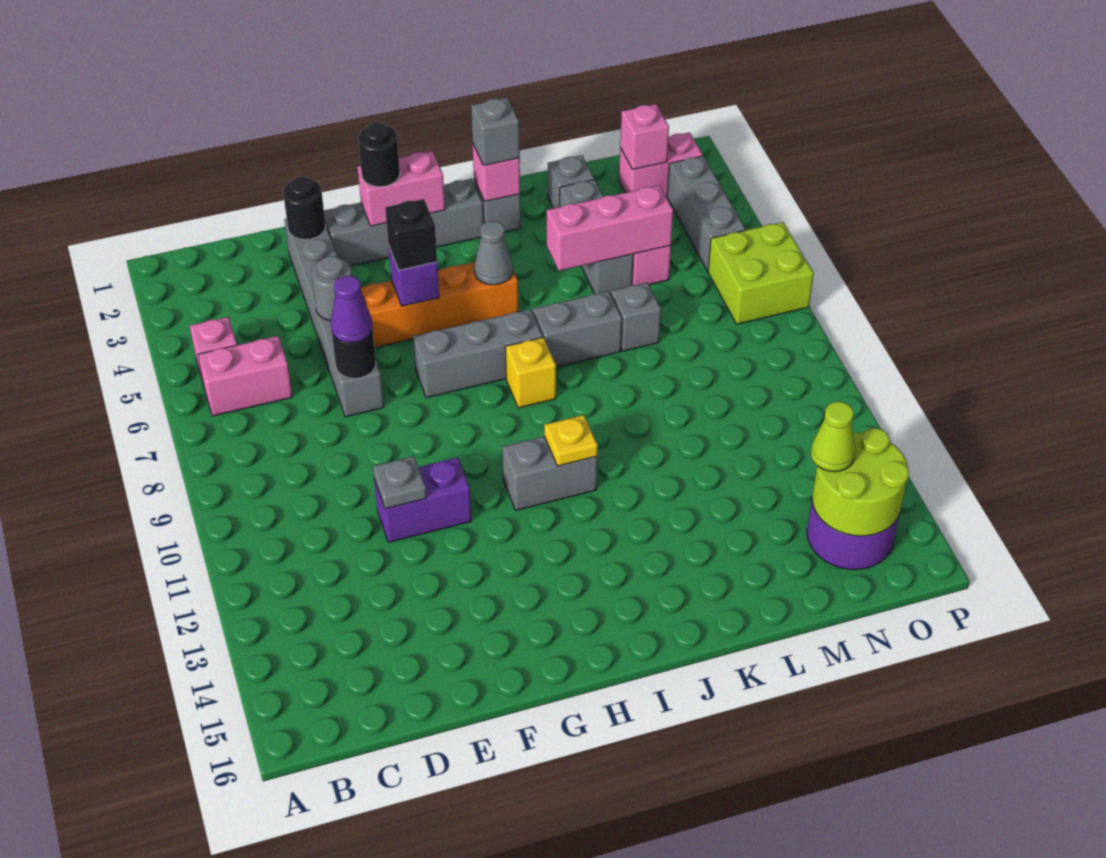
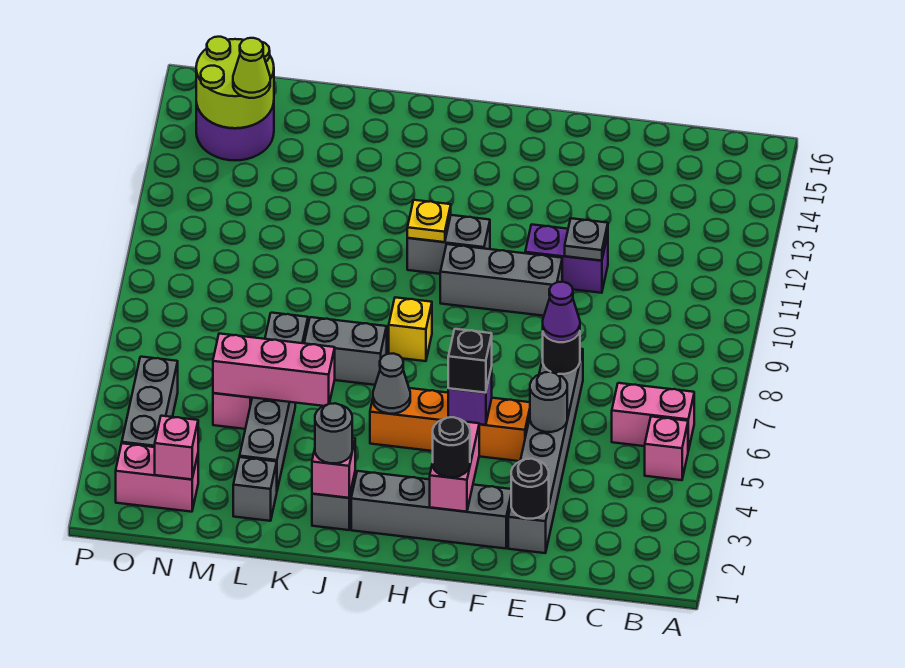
pink brick G2:H2 level 2 -> pink brick G2:G3 level 2
grey brick G7:I7 level 1 -> grey brick F10:H10 level 1
grey brick J2 level 3 -> grey round brick J2 level 3
lime brick O6:P7 level 1 -> none

